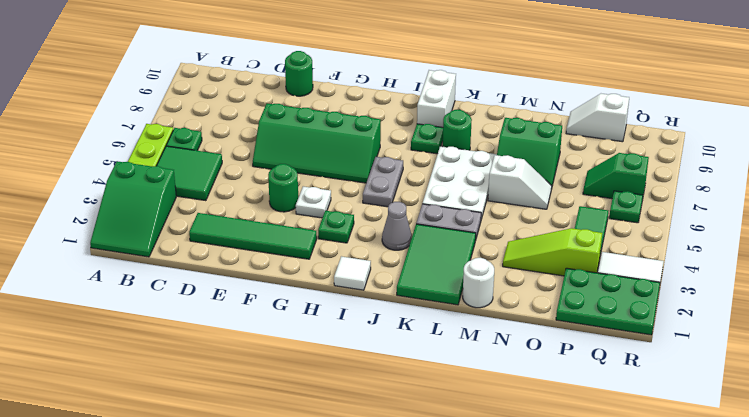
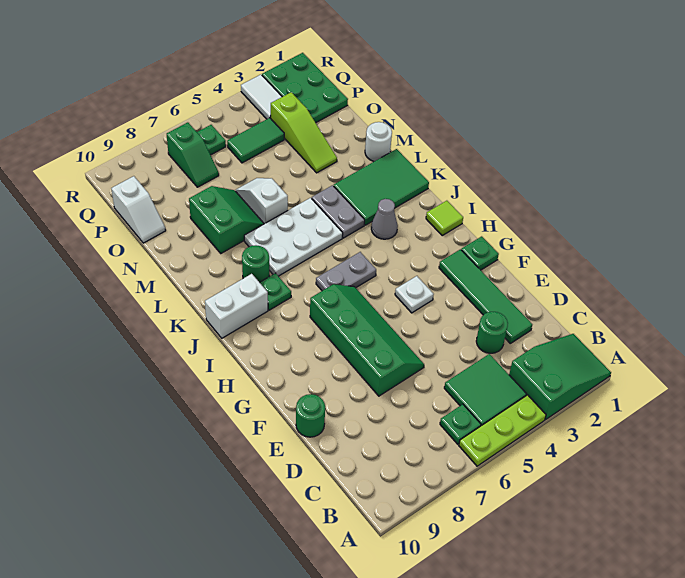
green round brick F4 level 1 -> green round brick D3 level 1
green plate H3 level 1 -> green plate G1 level 1
white tile I1 level 1 -> lime tile I1 level 1

